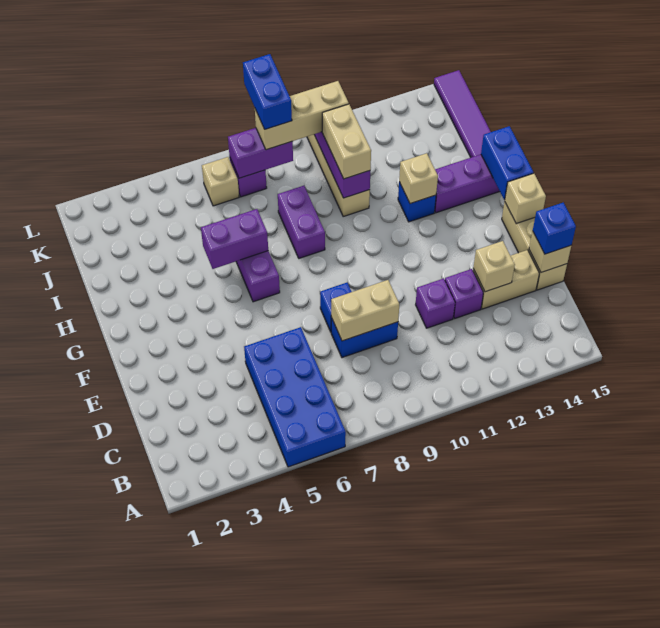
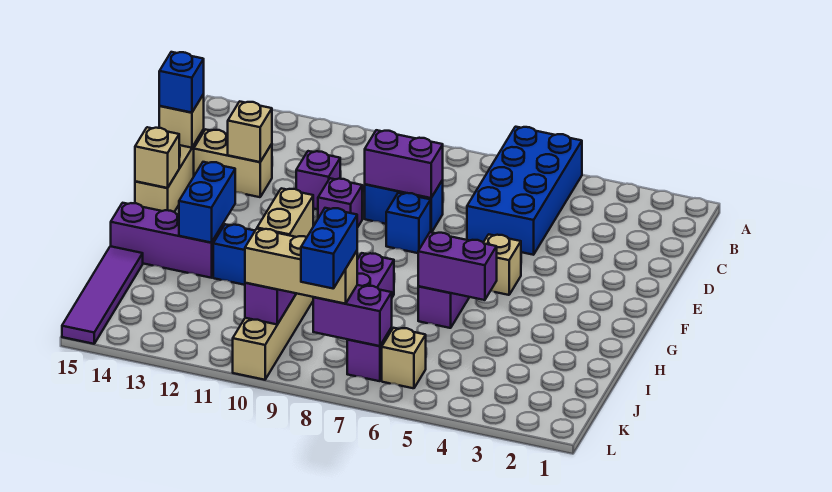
tan brick D8:D9 level 2 -> purple brick D8:D9 level 2
purple brick D12 level 1 -> purple brick E10 level 1
blue brick G15:H15 level 2 -> blue brick G13:H13 level 2
tan brick H12 level 2 -> tan brick F5 level 1

